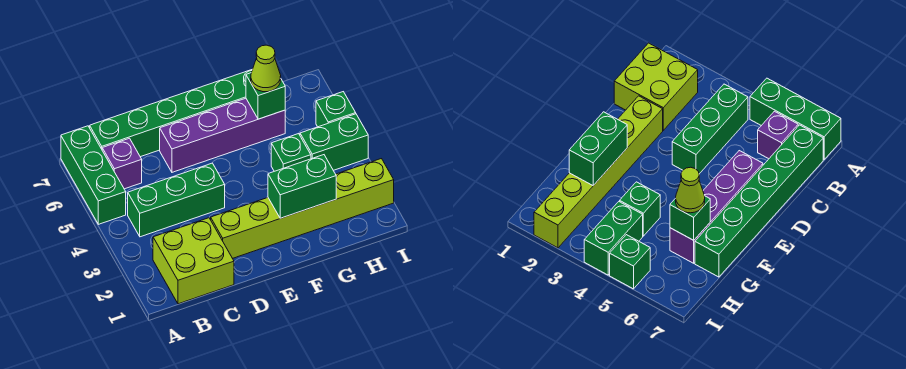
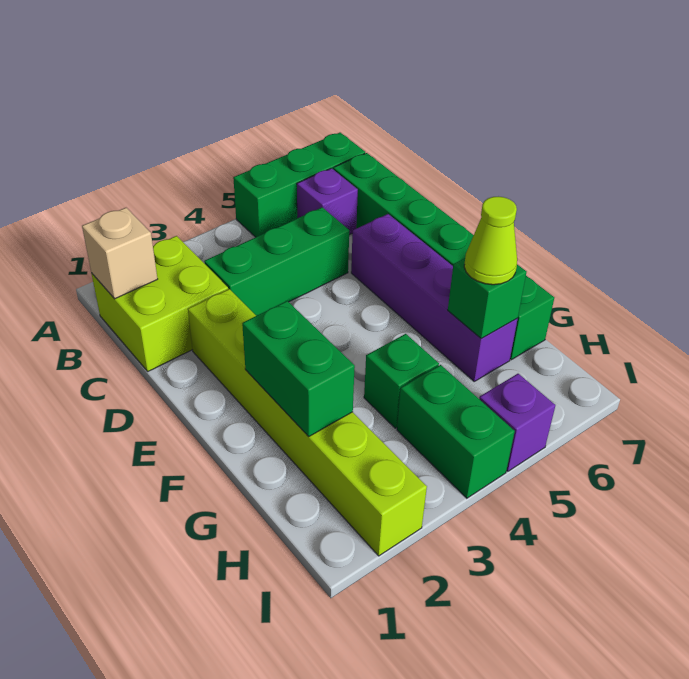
none -> tan brick B1 level 2
green brick B4:D4 level 1 -> green brick C3:C5 level 1
green brick I5 level 1 -> purple brick I5 level 1

